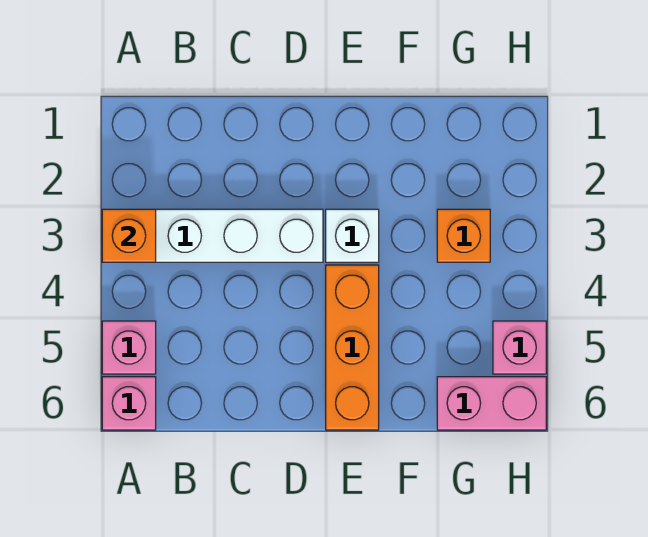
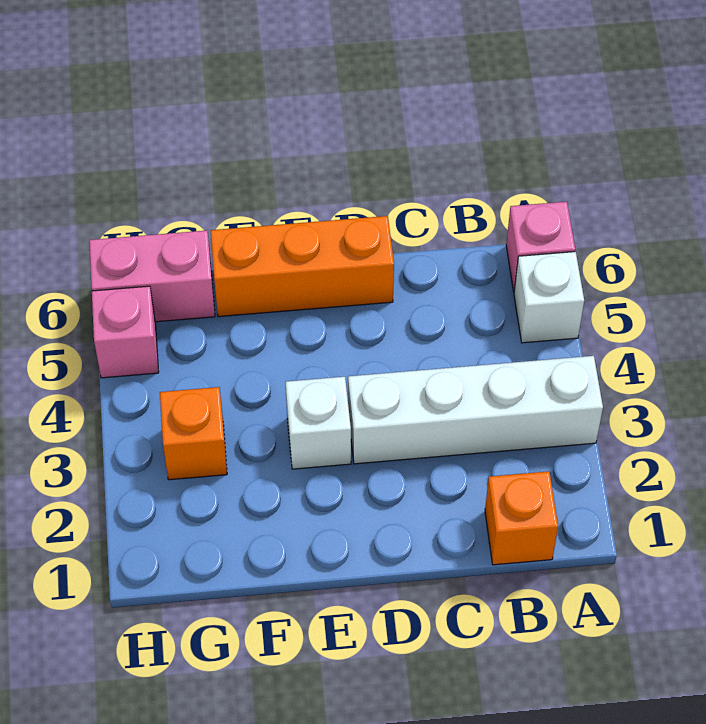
orange brick A3 level 2 -> orange brick B1 level 1
pink brick A5 level 1 -> white brick A5 level 1
orange brick E4:E6 level 1 -> orange brick D6:F6 level 1

